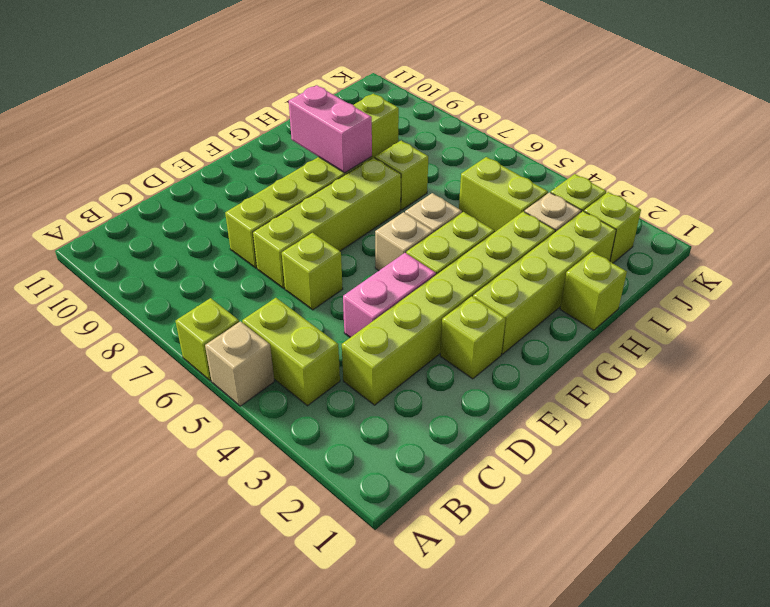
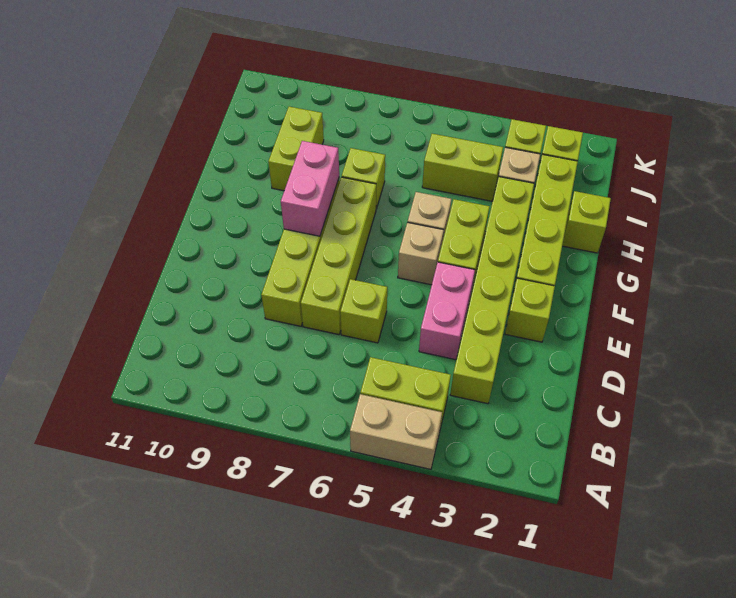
tan brick A5 level 1 -> tan brick A4:A5 level 1
lime brick A6 level 1 -> none
pink brick G8:G9 level 2 -> pink brick F8:G8 level 2

